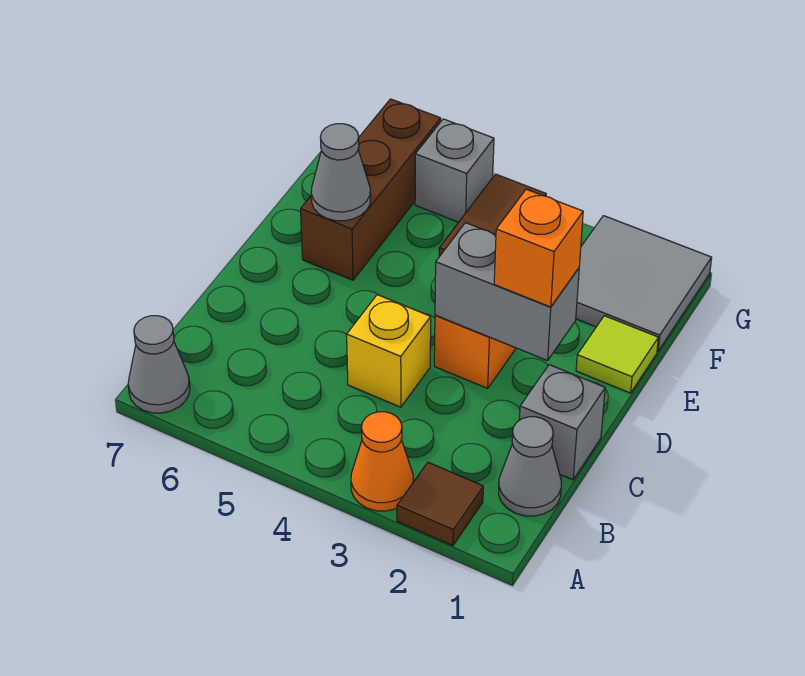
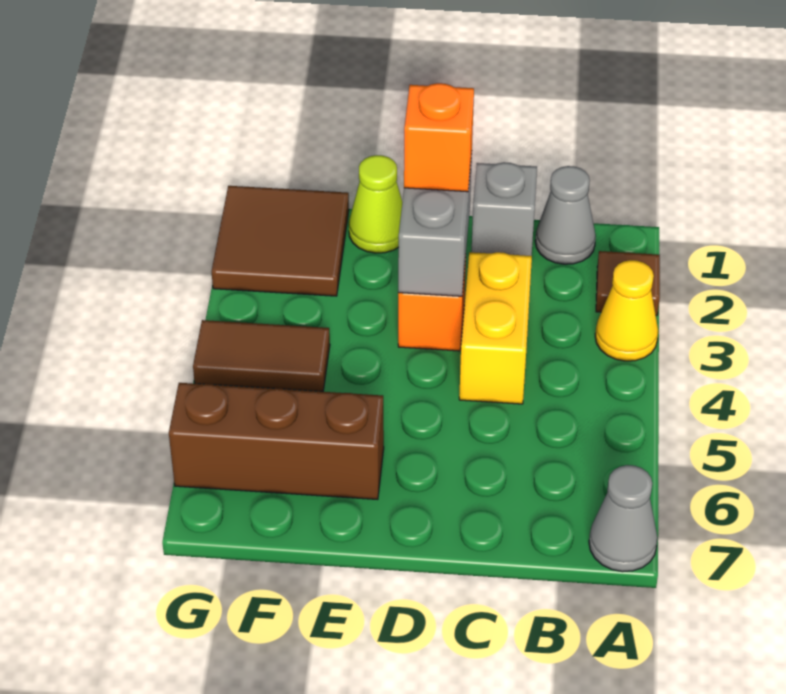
orange cone A3 level 1 -> yellow cone A3 level 1
yellow brick C4 level 1 -> yellow brick C3:C4 level 1
lime tile E1 level 1 -> lime cone E1 level 1
grey cone E6 level 2 -> none
grey tile F1:G2 level 1 -> brown tile F1:G2 level 1
grey brick G5 level 1 -> none

